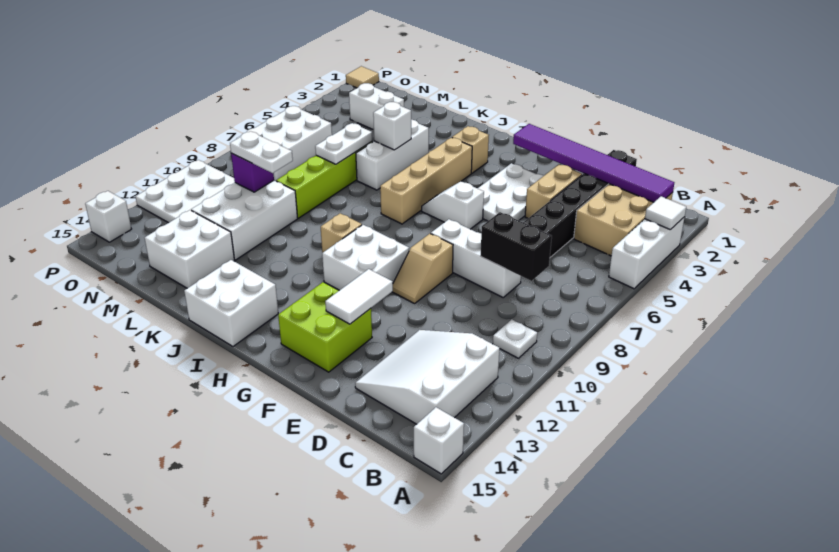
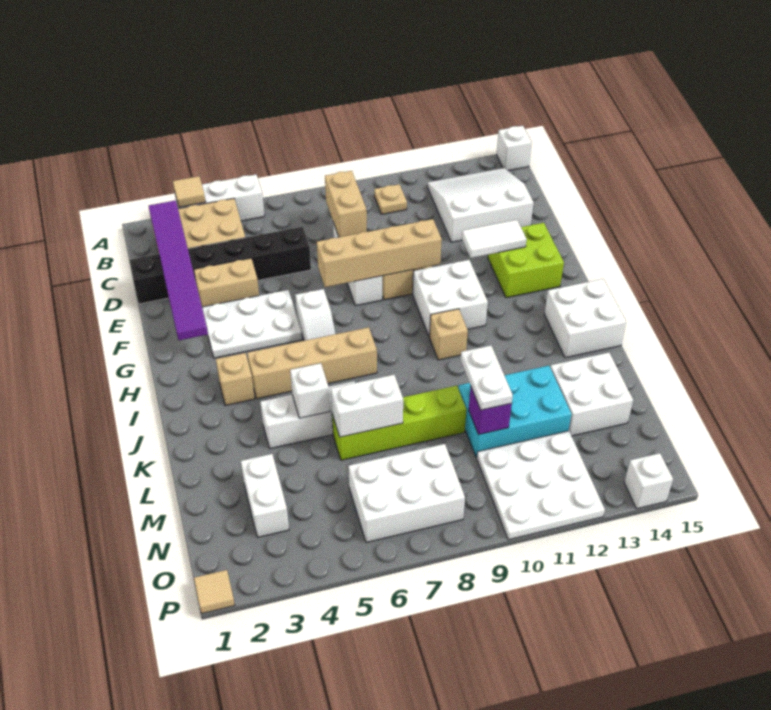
white tile A3 level 2 -> tan tile A3 level 2
white plate B10 level 1 -> tan plate B10 level 1
white slope B12:D14 level 1 top B -> white slope B12:D14 level 1 top D
black brick C8:D8 level 2 -> tan brick C8:D8 level 2
none -> tan brick F7:F10 level 2
white plate L6:L7 level 2 -> white brick L6:L7 level 2
white brick L10:M12 level 1 -> cyan brick L10:M12 level 1

